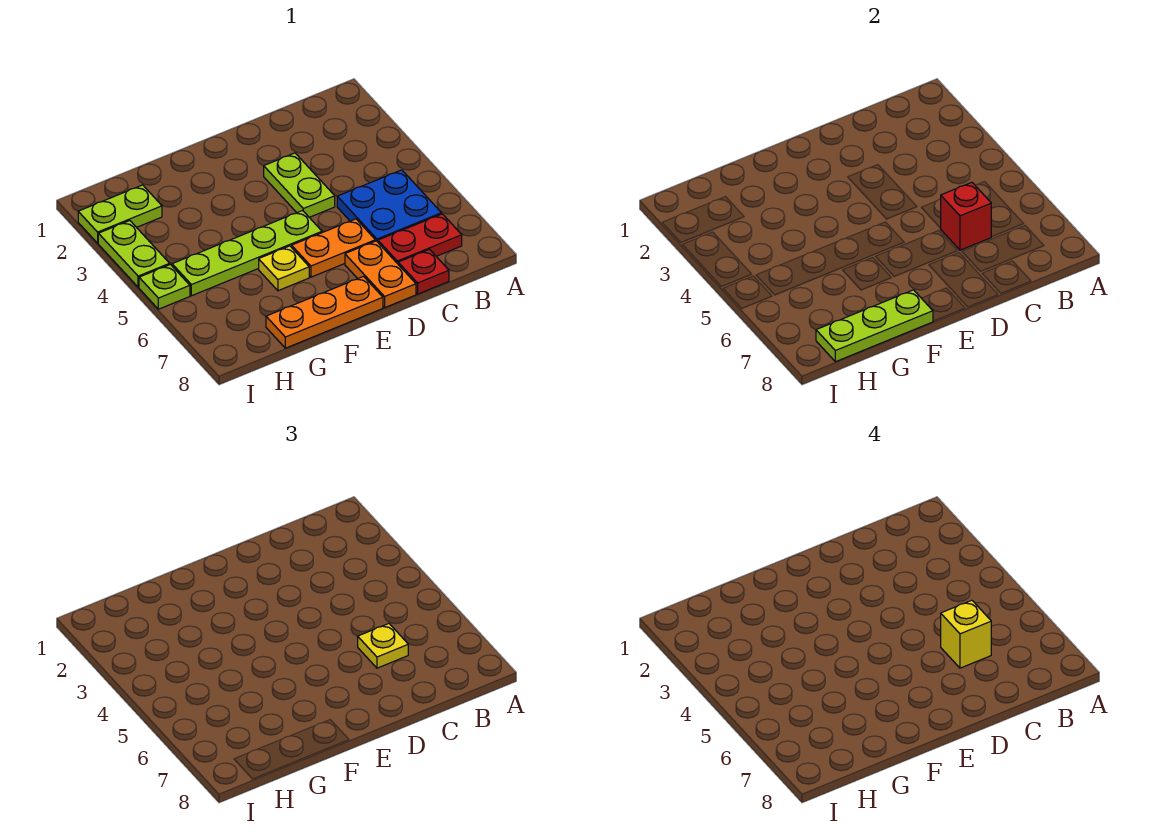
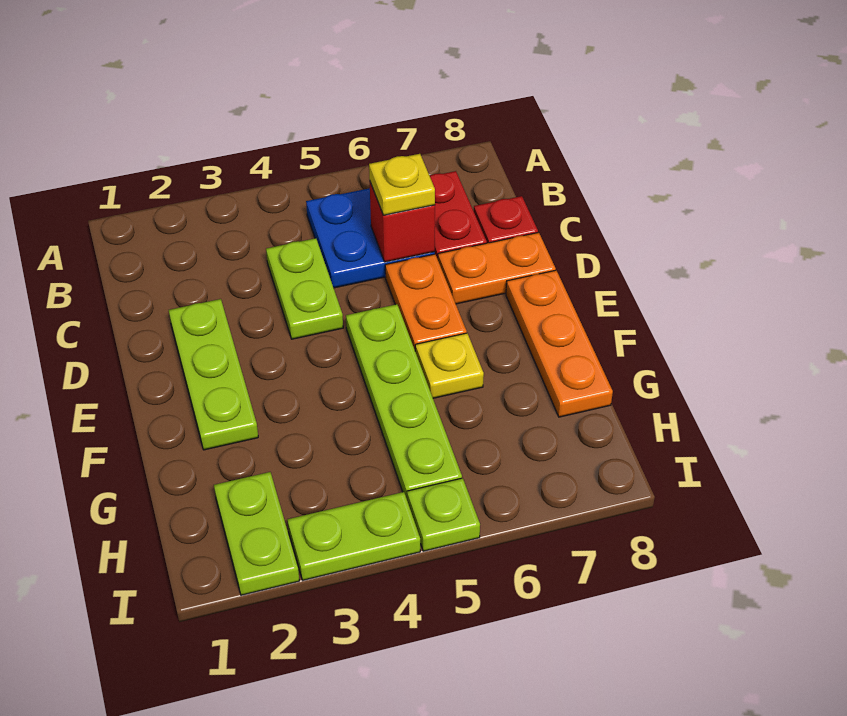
yellow brick C6 level 4 -> none
lime plate D3:D4 level 1 -> lime plate C4:D4 level 1
lime plate F8:H8 level 2 -> lime plate D2:F2 level 1

